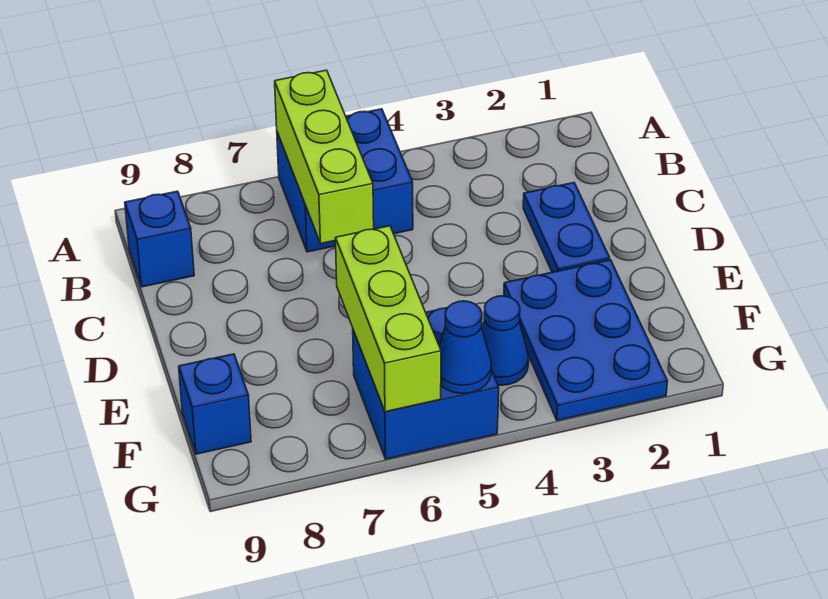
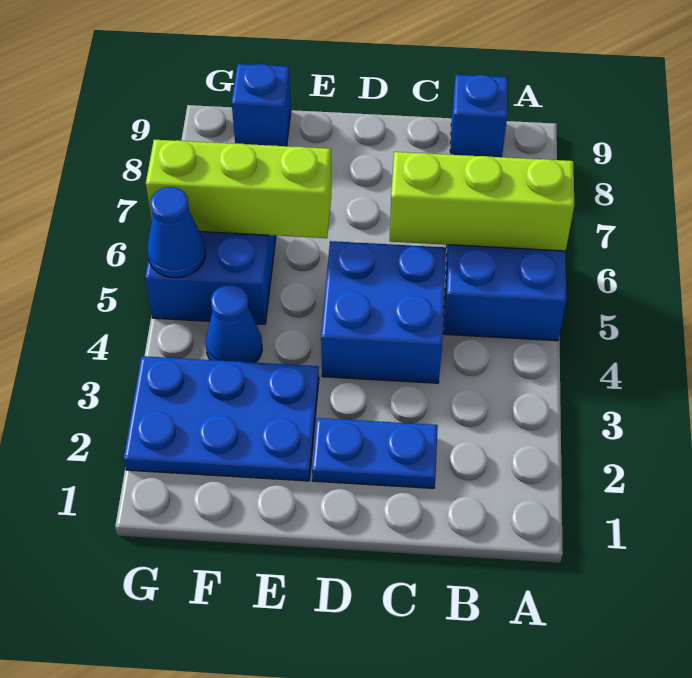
none -> blue brick C4:D5 level 1

